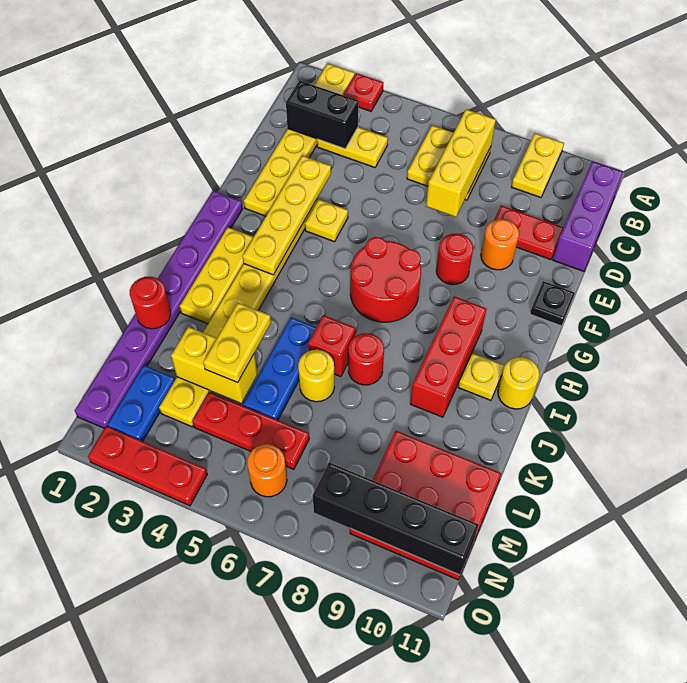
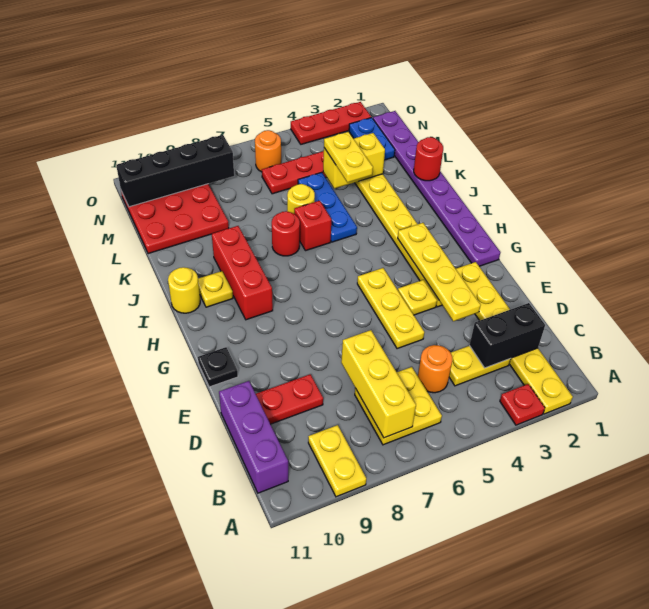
orange round brick E9 level 1 -> orange round brick C5 level 1
red round brick F8 level 1 -> none
red round brick G6:H7 level 1 -> none
yellow plate H2:J2 level 1 -> yellow plate E5:G5 level 1

